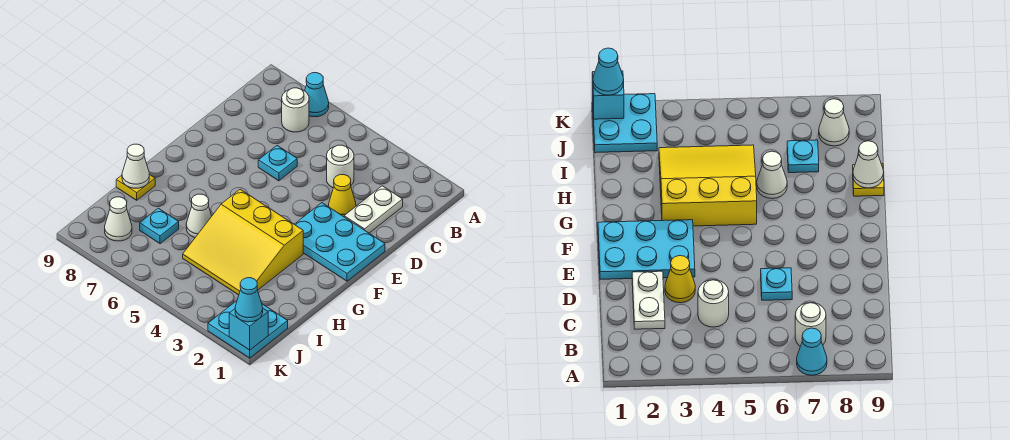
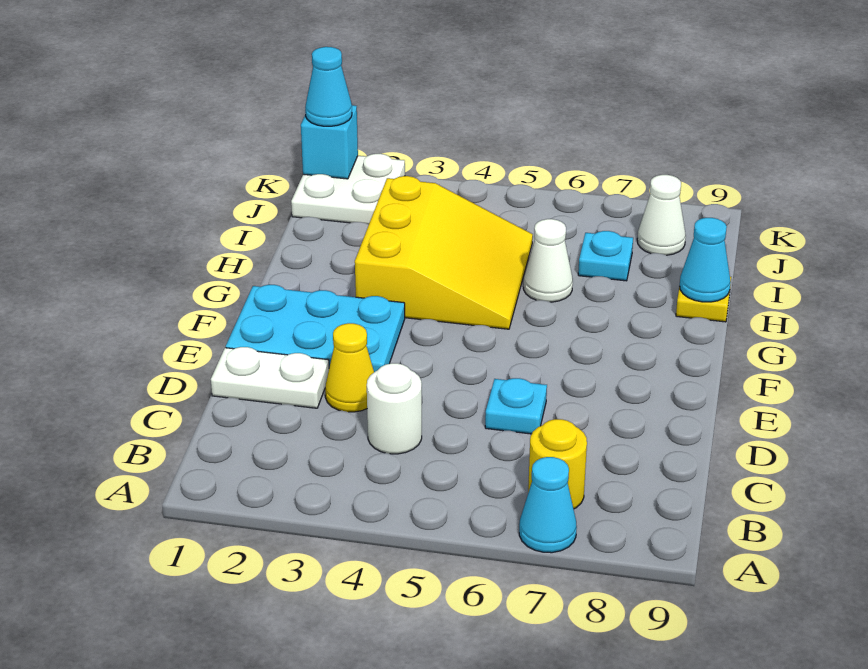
white round brick B7 level 1 -> yellow round brick B7 level 1
white plate C2:D2 level 1 -> white plate D1:D2 level 1
yellow slope G3:I5 level 1 top G -> yellow slope G3:I5 level 1 top 3
white cone H9 level 2 -> cyan cone H9 level 2
cyan plate J1:K2 level 1 -> white plate J1:K2 level 1

